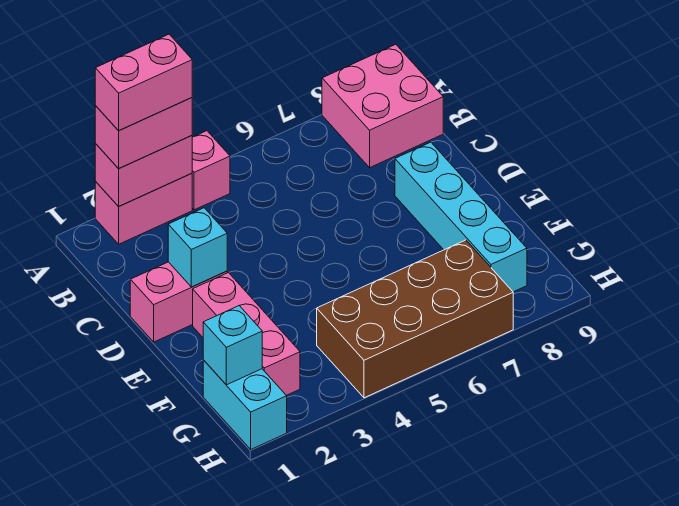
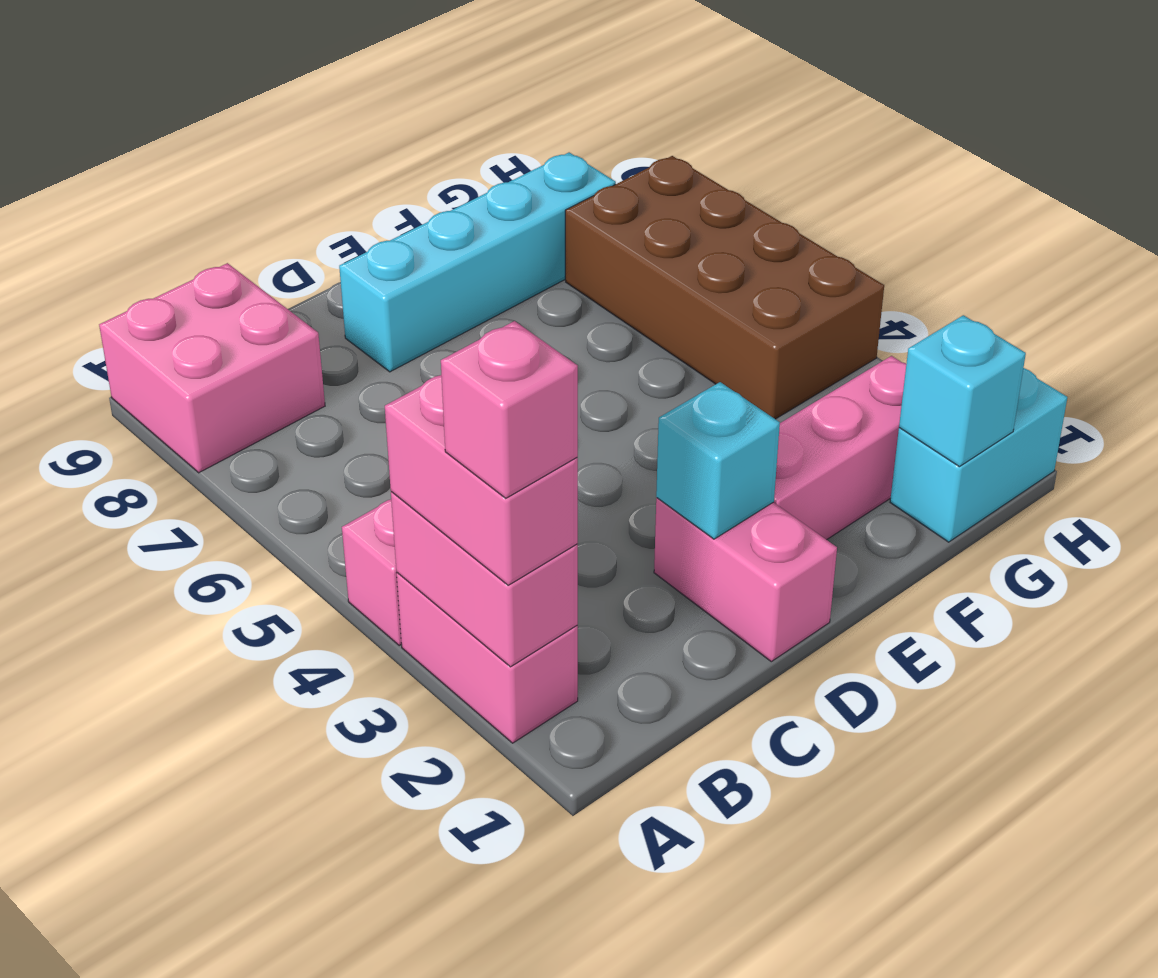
pink brick A2:A3 level 4 -> pink brick A2 level 4

